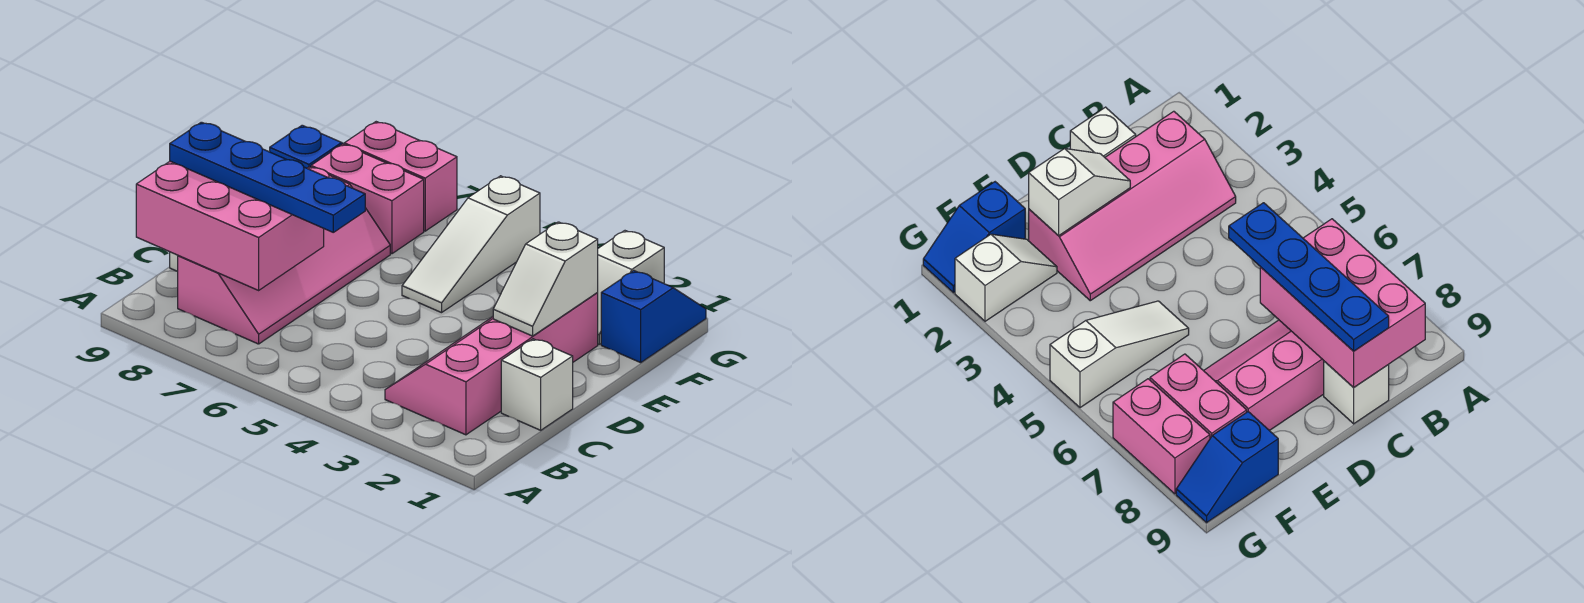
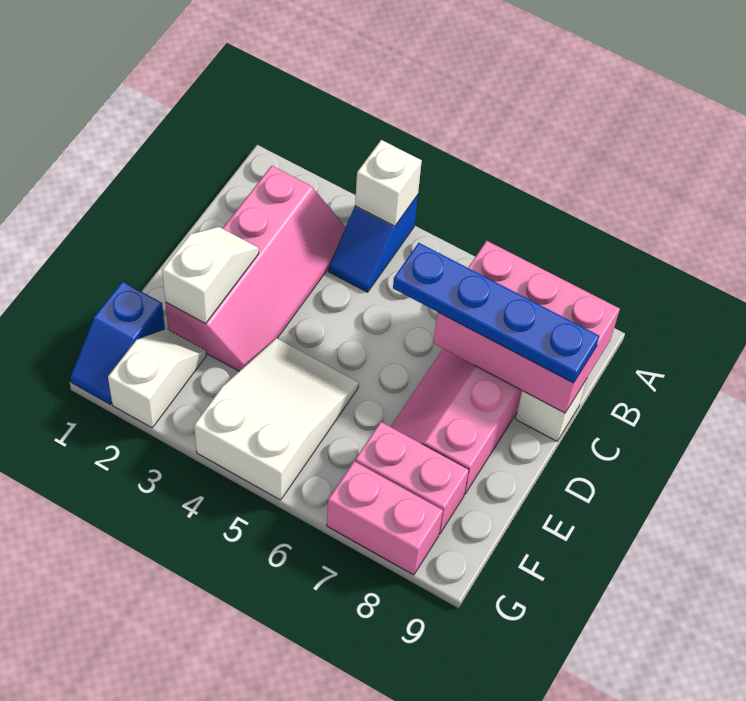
white brick C1 level 1 -> white brick A4 level 2
white slope E5:G5 level 1 top G -> white slope E4:G5 level 1 top G
blue slope F9:G9 level 1 top F -> blue slope A4:B4 level 1 top A

